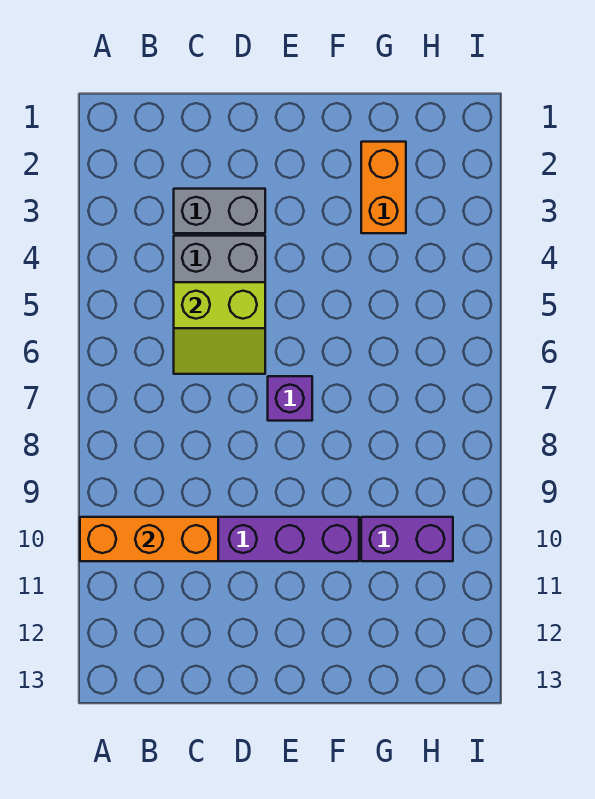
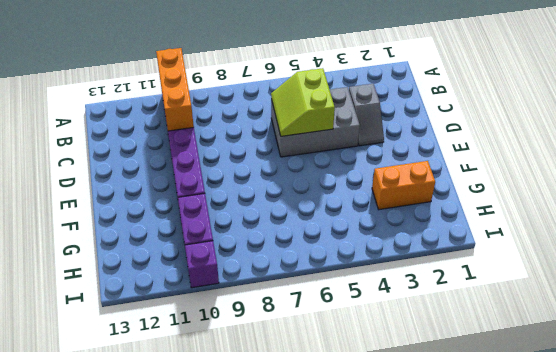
grey brick C3:D3 level 1 -> grey slope C3:D3 level 1 top C
purple brick E7 level 1 -> purple brick I10 level 1

